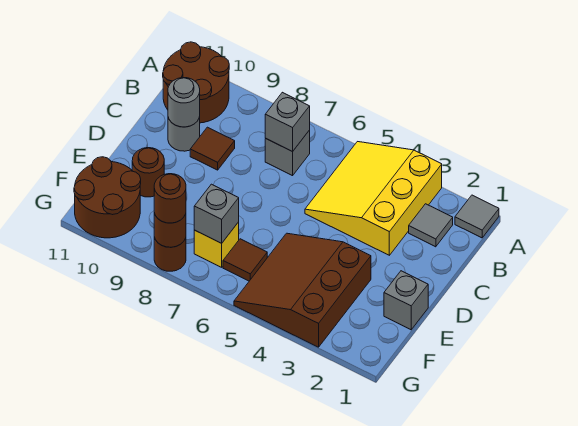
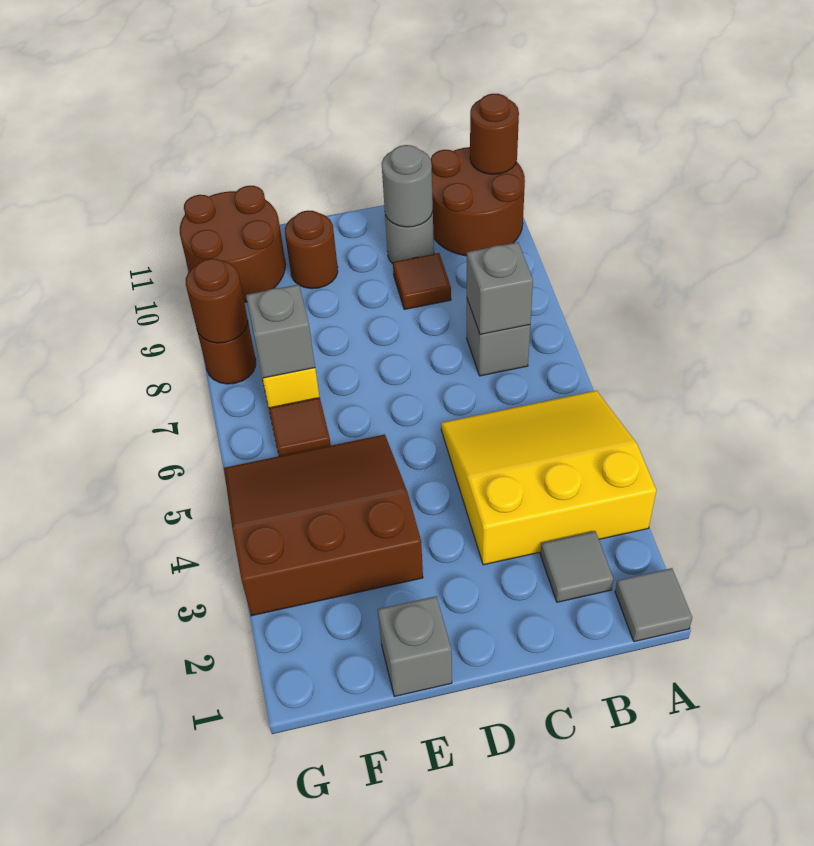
brown round brick G8 level 3 -> brown round brick A11 level 2

